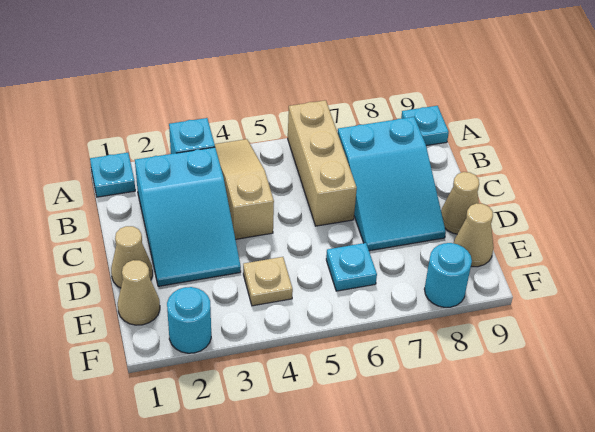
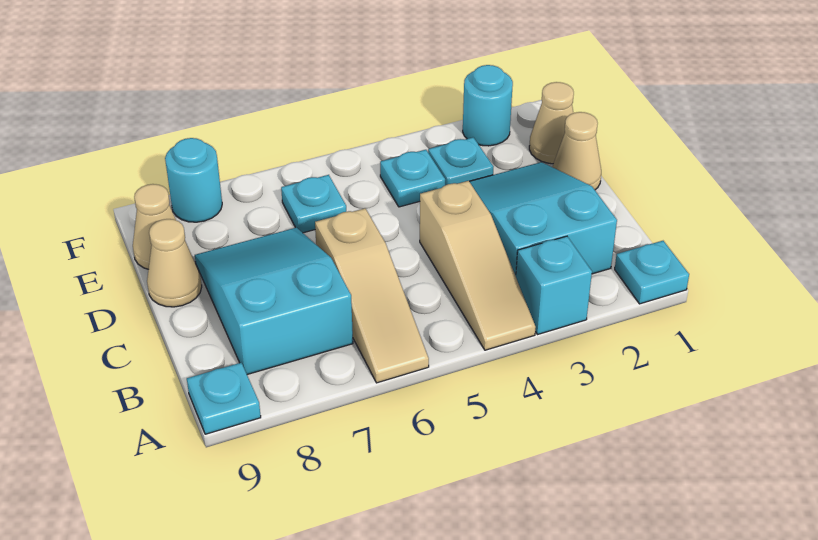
tan brick A6:C6 level 1 -> tan slope A6:C6 level 1 top C
none -> cyan plate E3 level 1
tan plate E4 level 1 -> cyan plate E4 level 1

